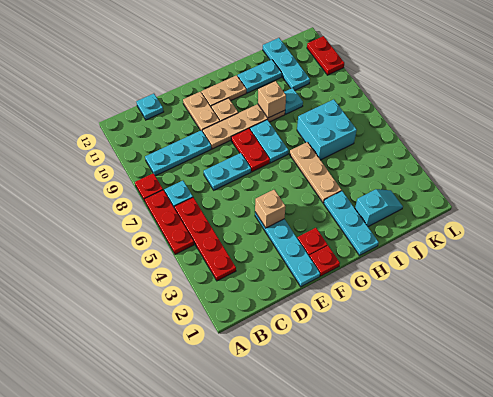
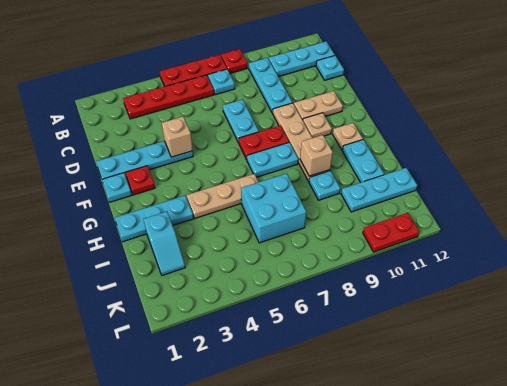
none -> cyan plate B10:B12 level 1
red plate F1 level 1 -> cyan plate F1 level 1
tan plate F11:G11 level 1 -> tan plate G11 level 1

